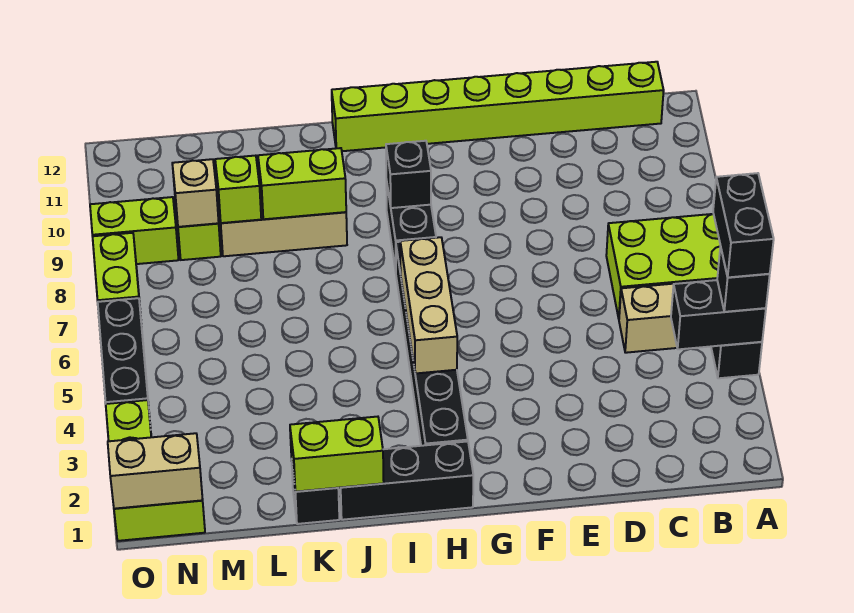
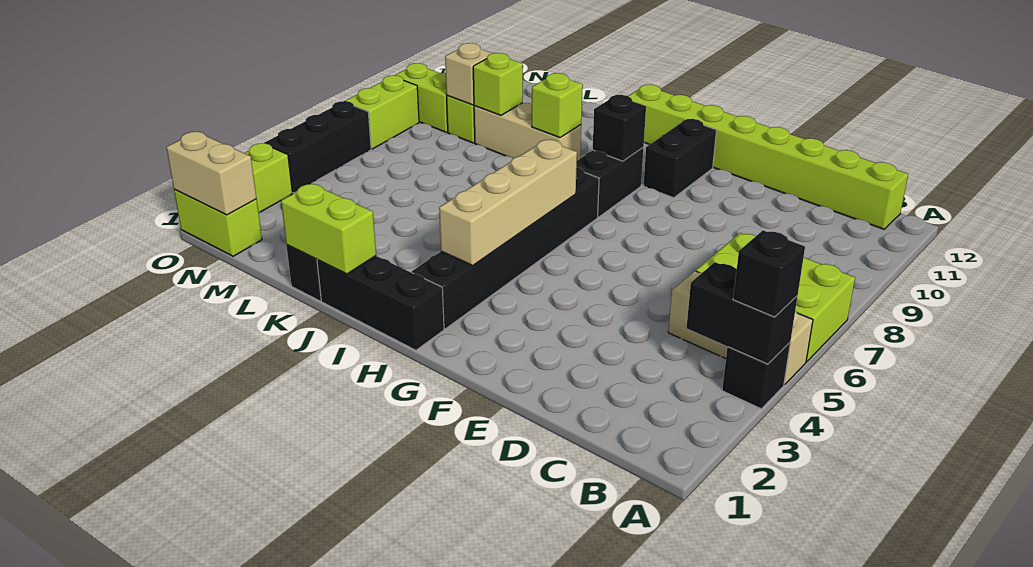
black brick A4:A5 level 4 -> black brick G10:G11 level 1
tan brick H4:H6 level 2 -> tan brick H3:H6 level 2
lime brick J9:K9 level 2 -> lime brick J9 level 2

